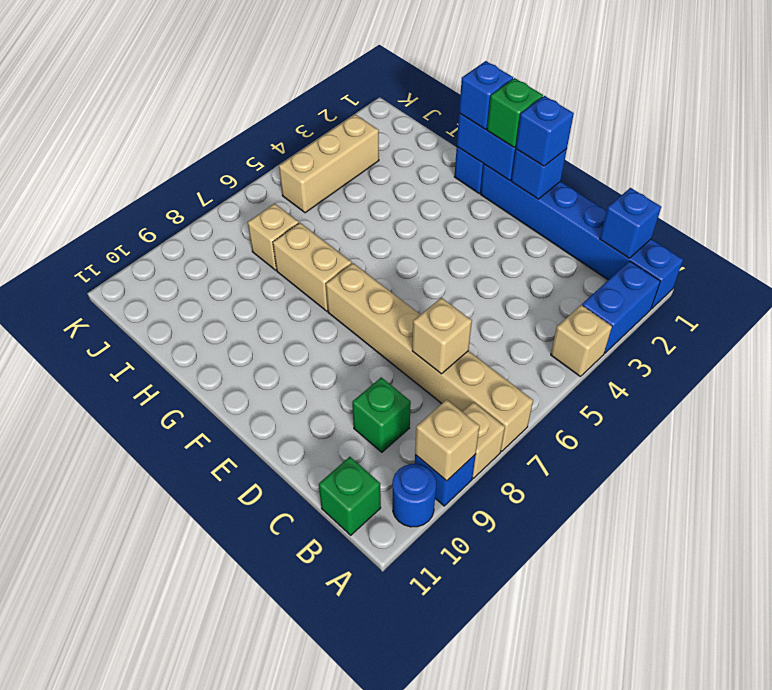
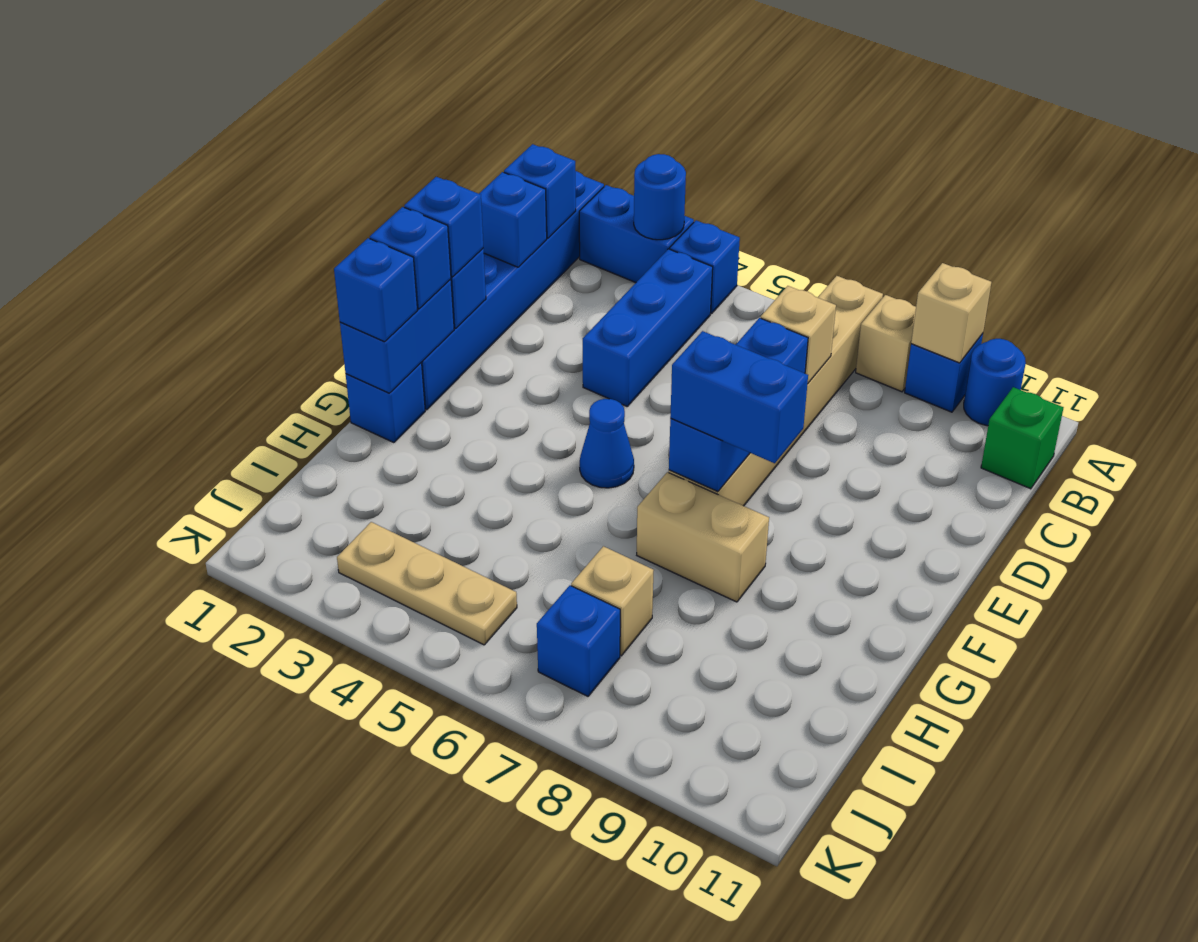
none -> blue round brick A3 level 2
tan brick A4 level 1 -> blue brick A4 level 1
none -> blue brick B4:D4 level 1
none -> blue brick C1 level 2
green brick C9 level 1 -> none
none -> blue brick D7:F7 level 2
green brick F1 level 3 -> blue brick F1 level 3
none -> blue cone F5 level 1
none -> blue brick F7:F8 level 3
tan brick G7:H7 level 1 -> tan brick G7:G8 level 1
tan brick J3:J5 level 1 -> tan plate J3:J5 level 1
none -> blue brick J7 level 1

